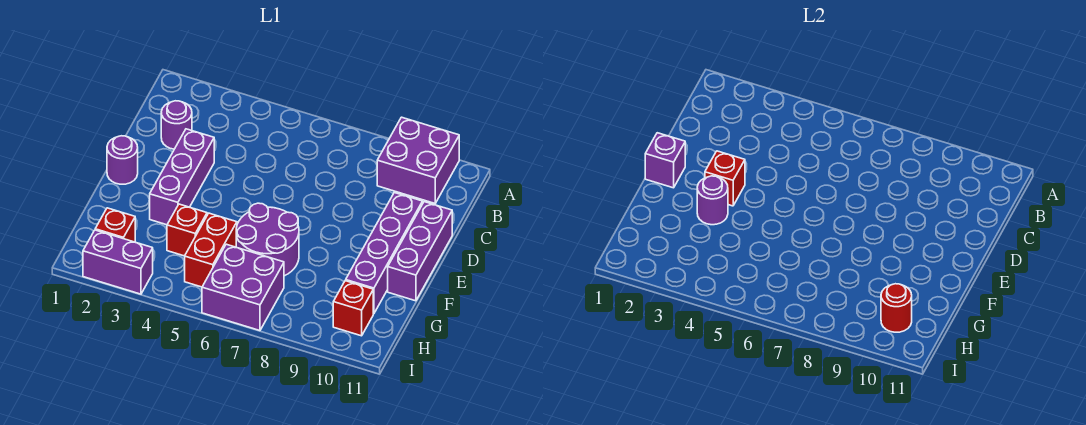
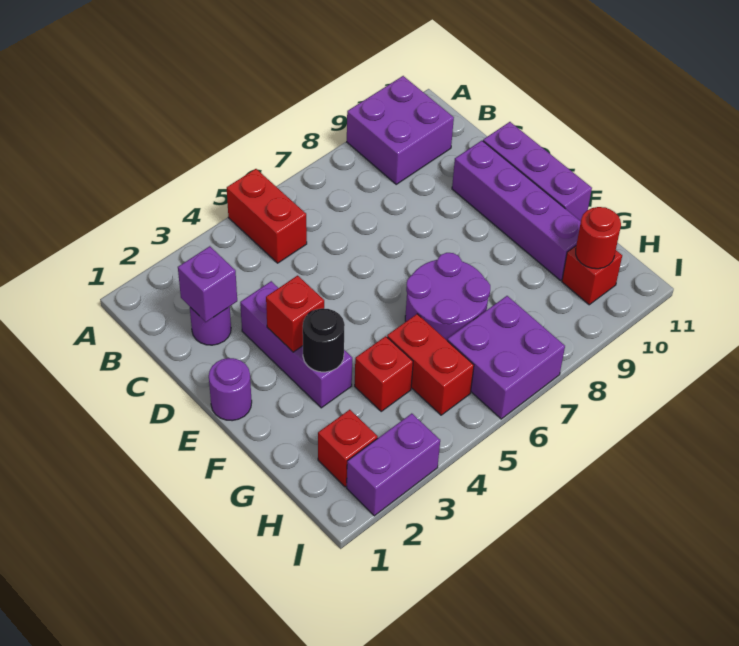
none -> red brick A5:B5 level 1
purple brick E1 level 2 -> purple brick C2 level 2
purple round brick F3 level 2 -> black round brick F3 level 2

